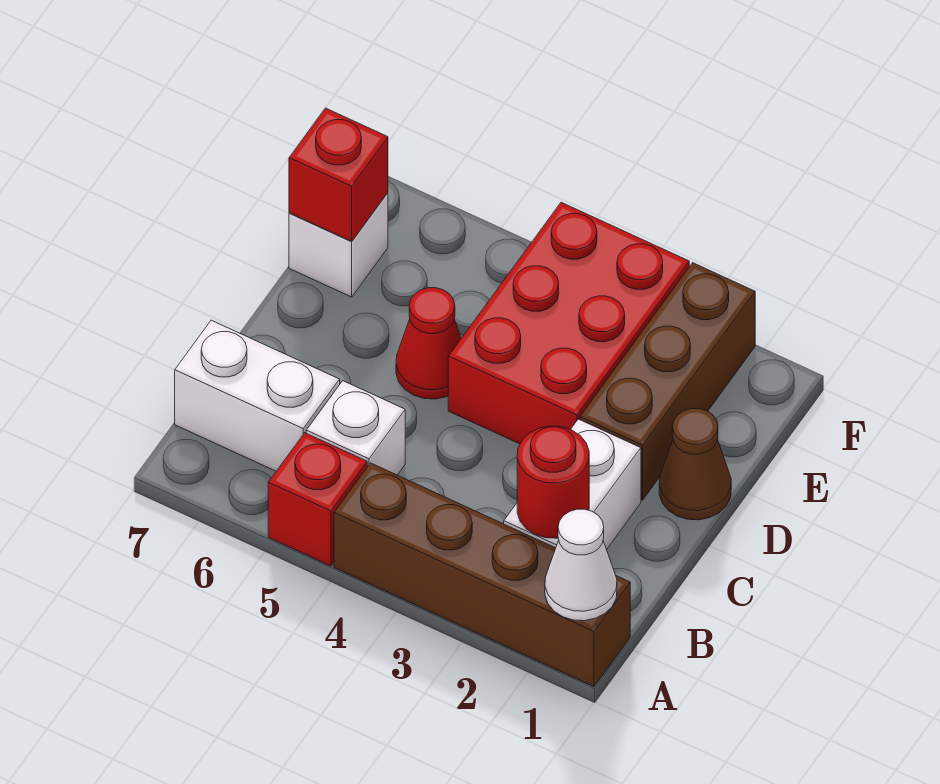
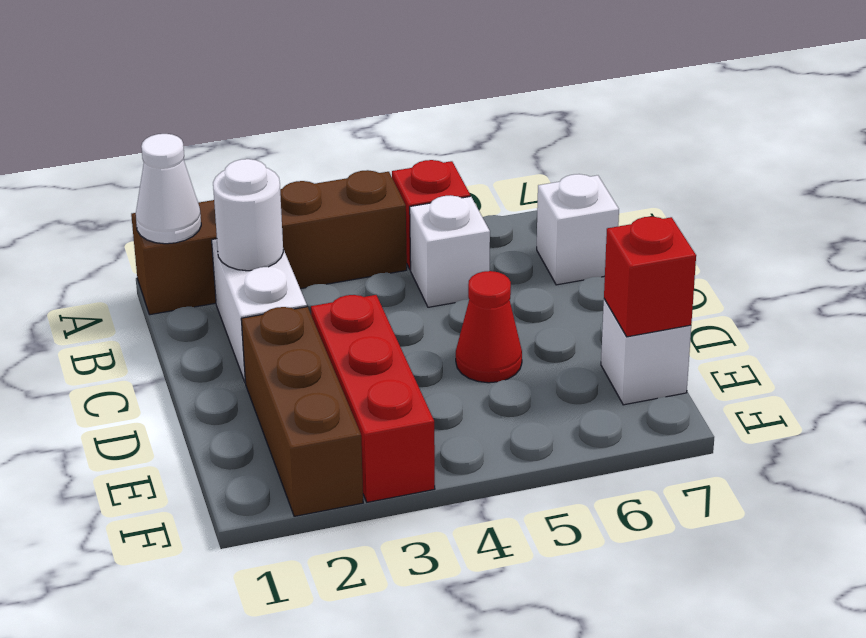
red round brick B2 level 2 -> white round brick B2 level 2
white brick B6:B7 level 1 -> white brick B7 level 1
brown cone D1 level 1 -> none
red brick D3:F4 level 1 -> red brick D3:F3 level 1

